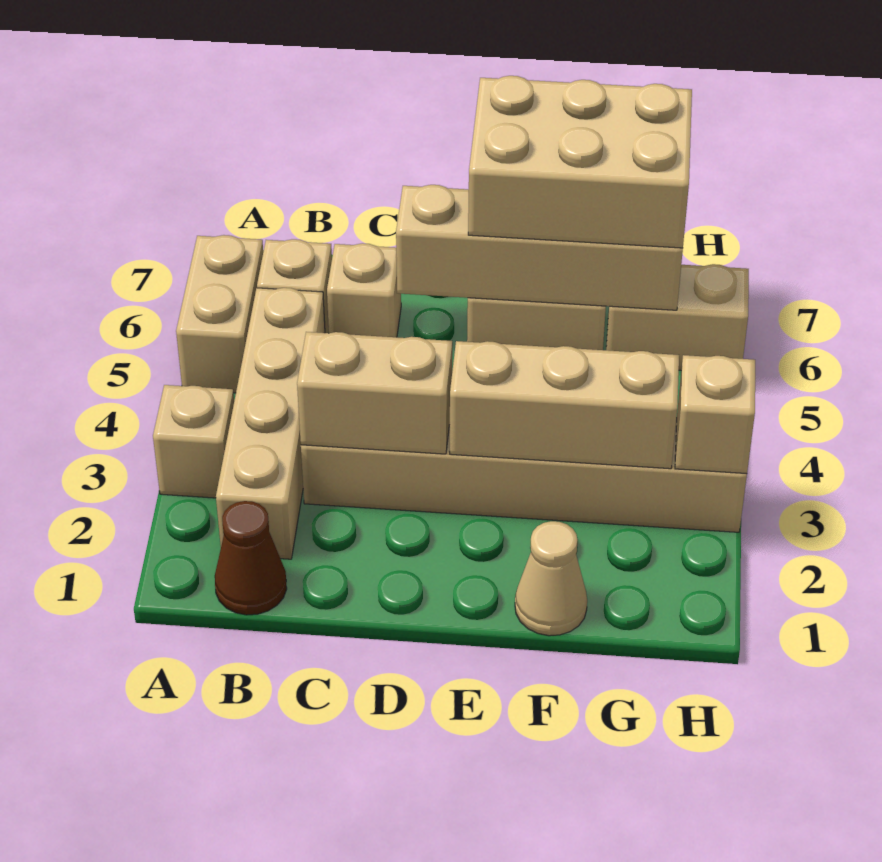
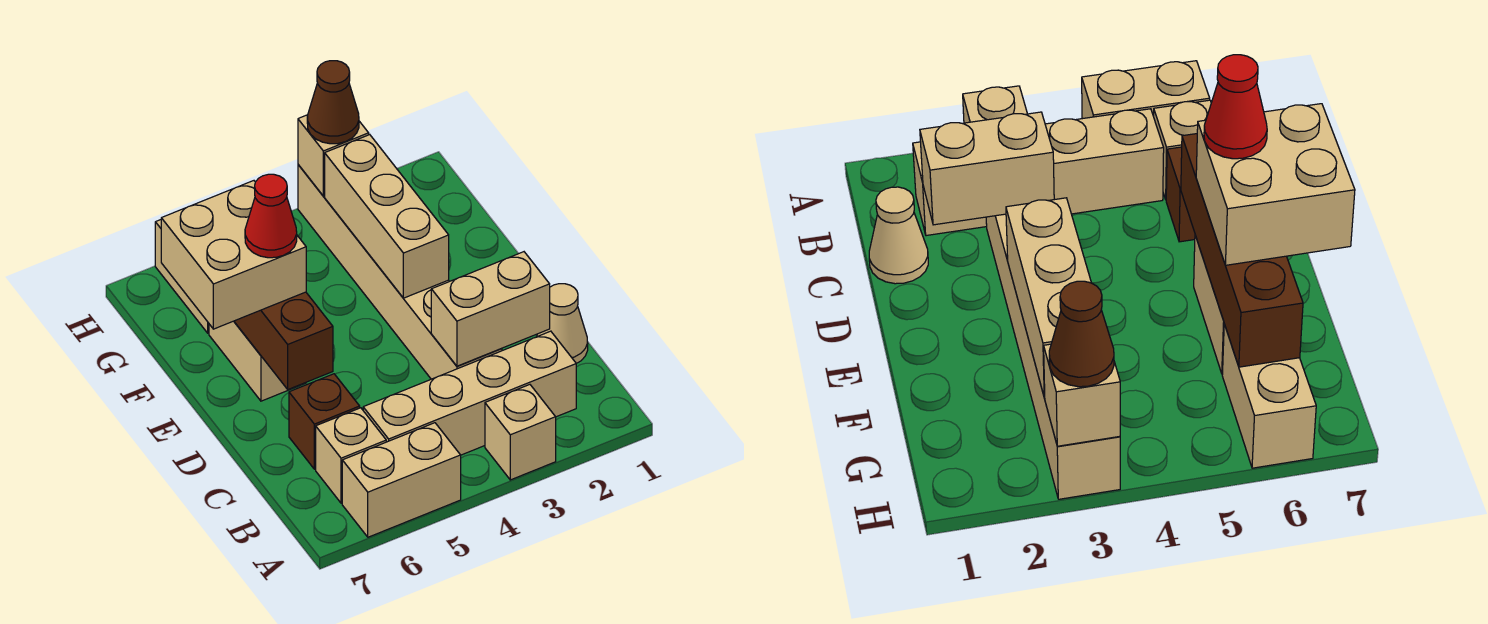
brown cone B1 level 1 -> brown cone H3 level 3
tan brick C3:D3 level 2 -> tan brick C2:C3 level 2
tan brick C6 level 1 -> brown brick C6 level 1
tan brick D6:G6 level 2 -> brown brick D6:G6 level 2
tan brick E6:G7 level 3 -> tan brick E6:F7 level 3
none -> red cone E6 level 4
tan cone F1 level 1 -> tan cone C1 level 1

